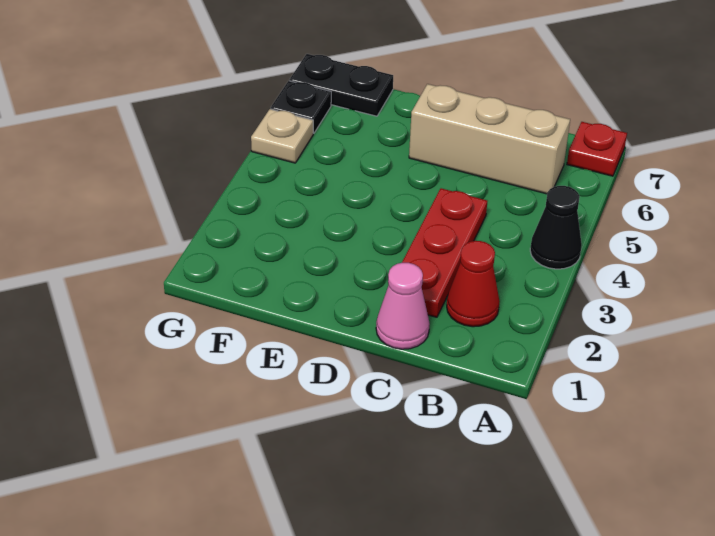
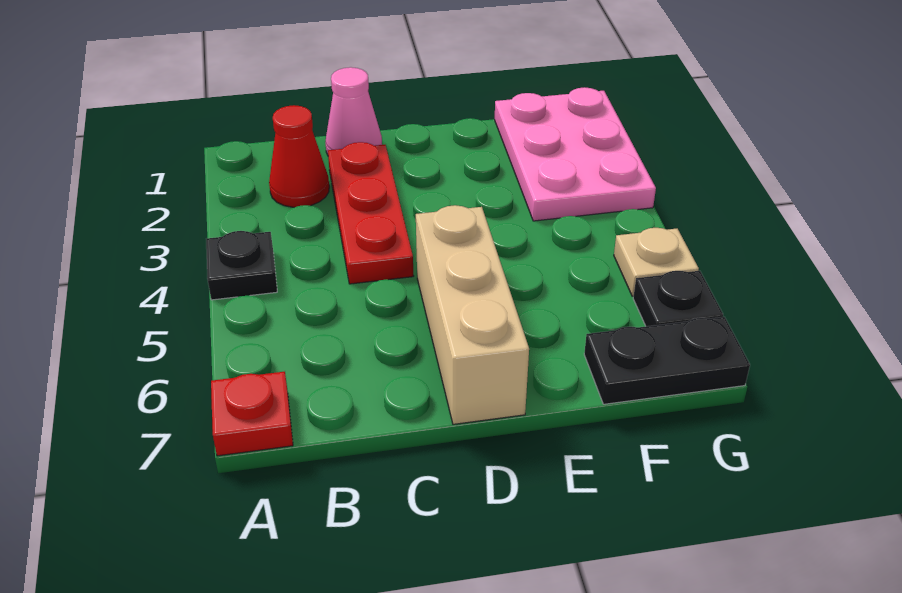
black cone A4 level 1 -> black plate A4 level 1
tan brick B6:D6 level 1 -> tan brick D5:D7 level 1
none -> pink plate F1:G3 level 1

